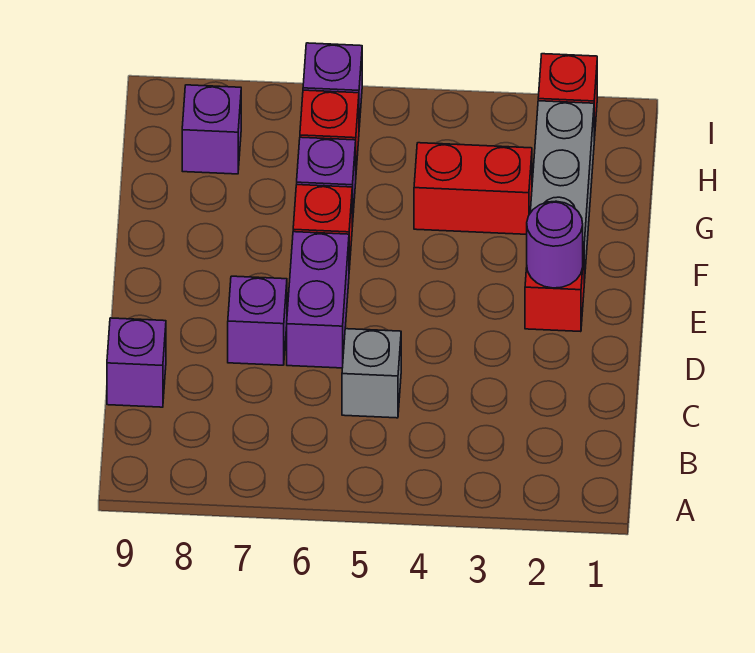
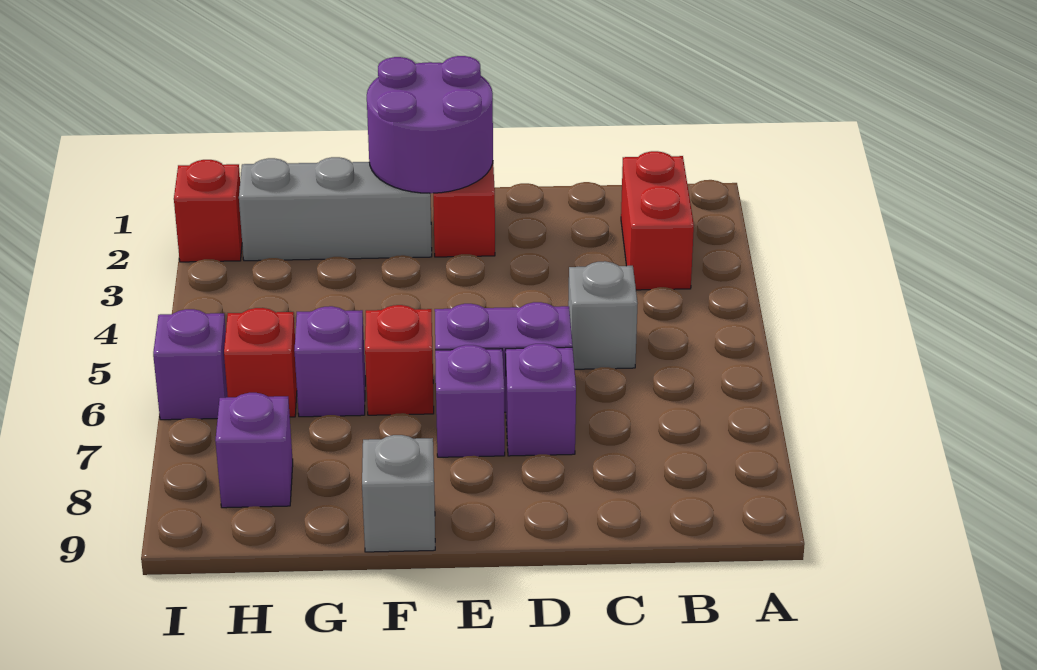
purple brick C9 level 1 -> purple brick E7 level 1
purple round brick E2 level 2 -> purple round brick E1:F2 level 2
none -> grey brick F9 level 1
red brick G3:G4 level 1 -> red brick B2:B3 level 1

